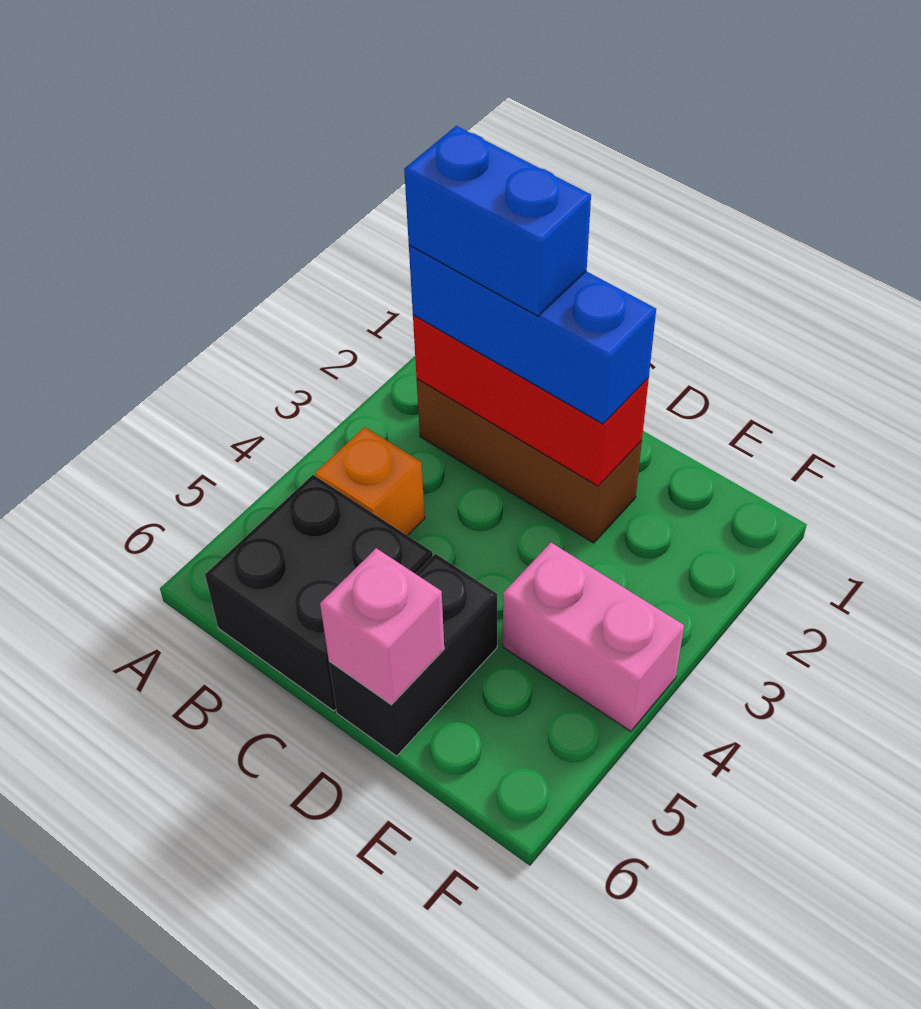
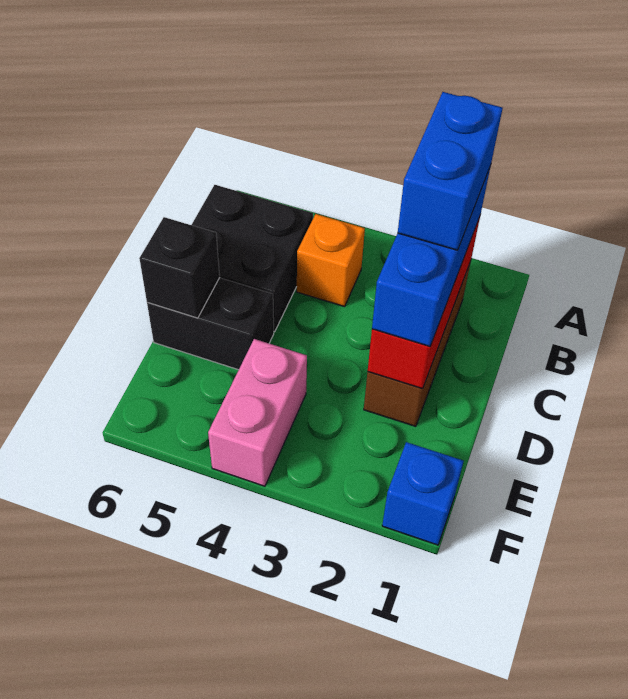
pink brick D6 level 2 -> black brick D6 level 2
none -> blue brick F1 level 1

